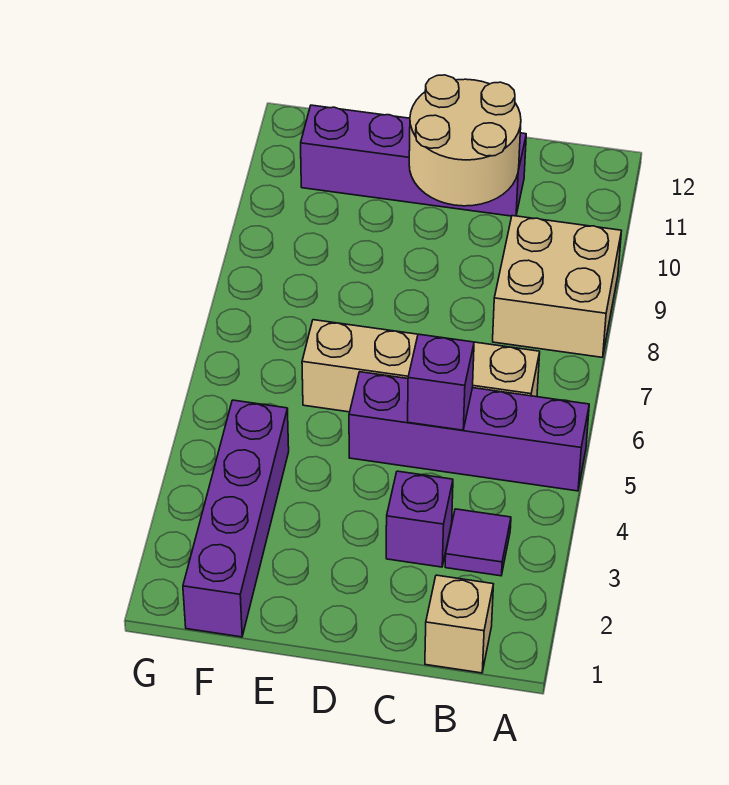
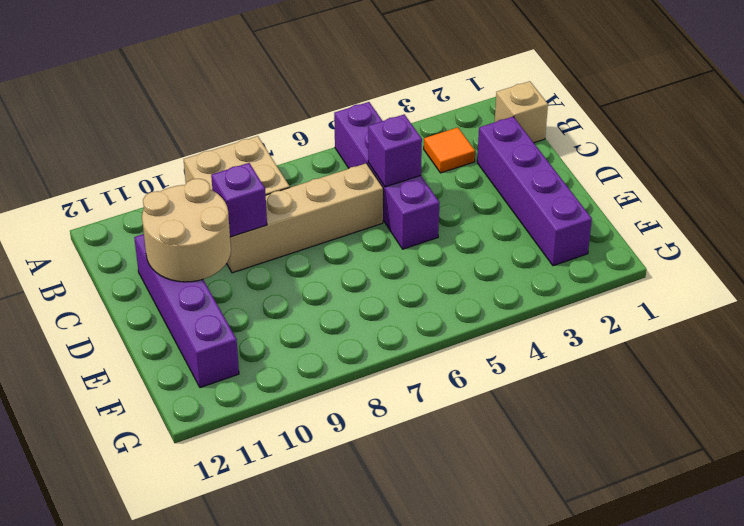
purple tile B3 level 1 -> orange tile B3 level 1
tan brick B6:E6 level 1 -> tan brick C6:C9 level 1
purple brick C3 level 1 -> purple brick C9 level 2
purple brick F1:F4 level 1 -> purple brick C2:F2 level 1

